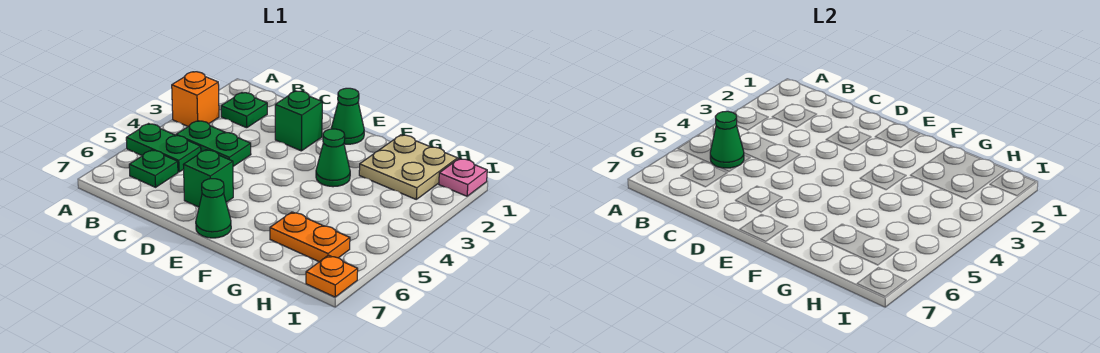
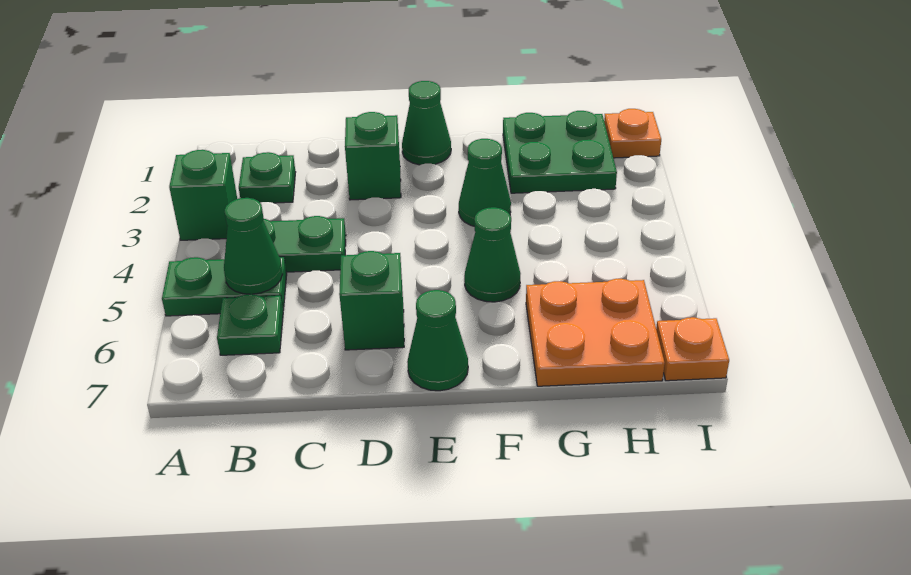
orange brick A3 level 1 -> green brick A3 level 1
none -> green cone F5 level 1
tan plate G1:H2 level 1 -> green plate G1:H2 level 1
orange plate G6:H6 level 1 -> orange plate G6:H7 level 1
pink plate I1 level 1 -> orange plate I1 level 1

